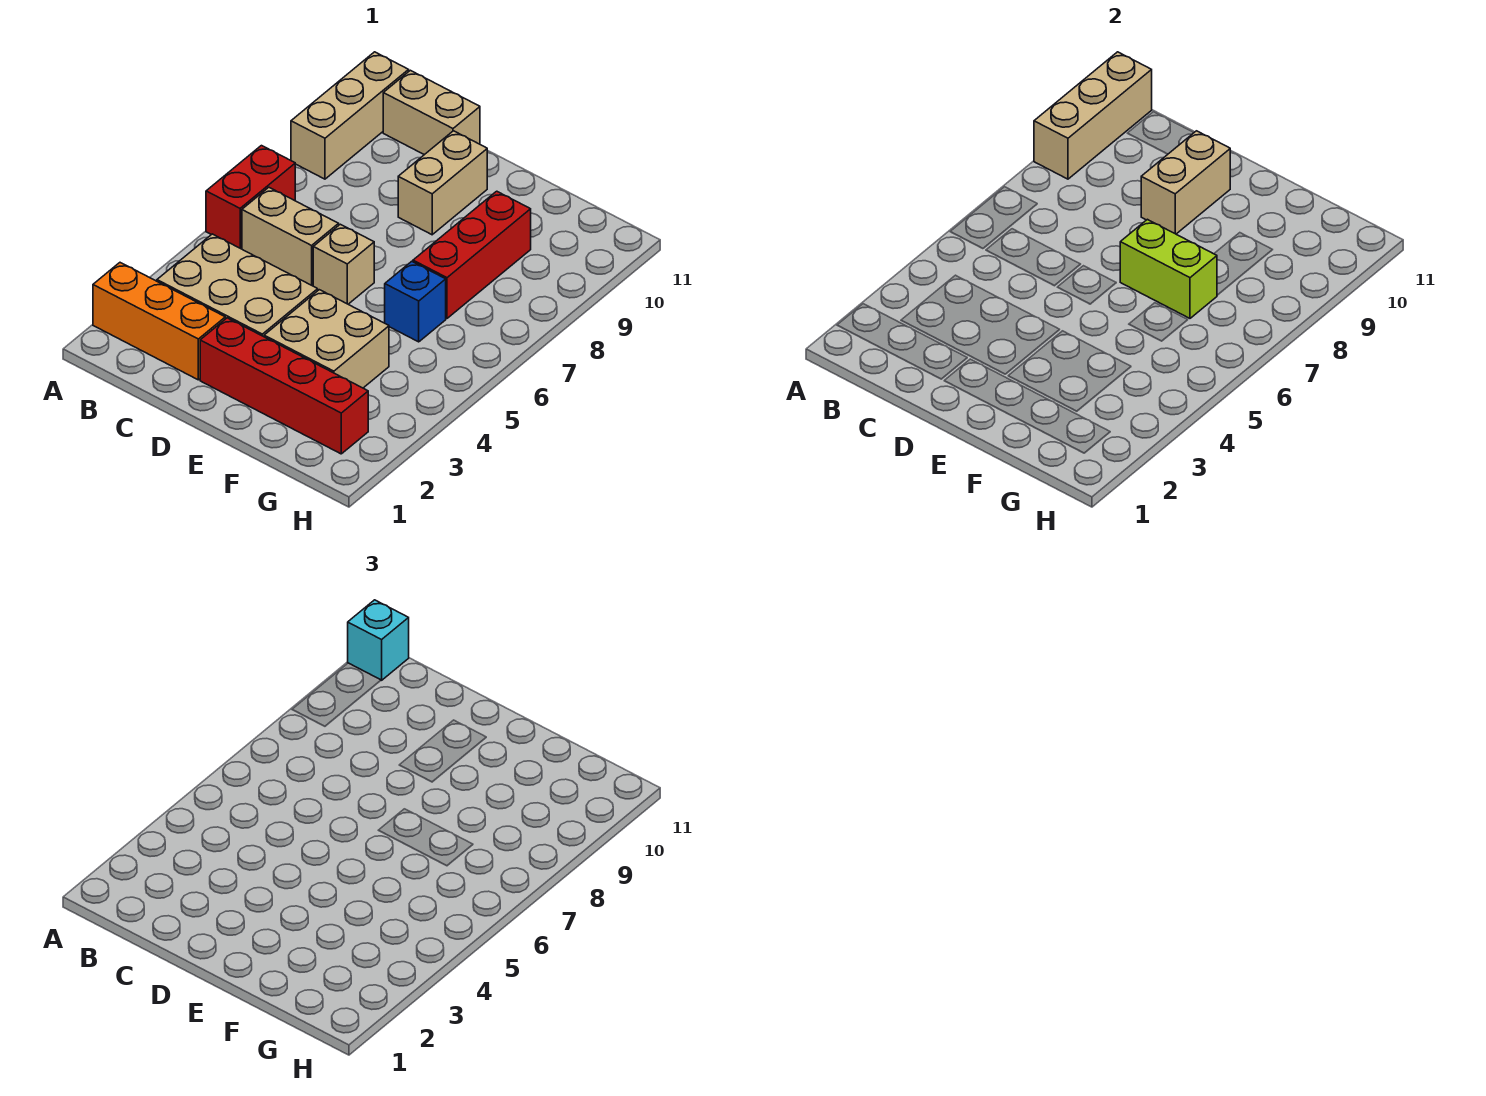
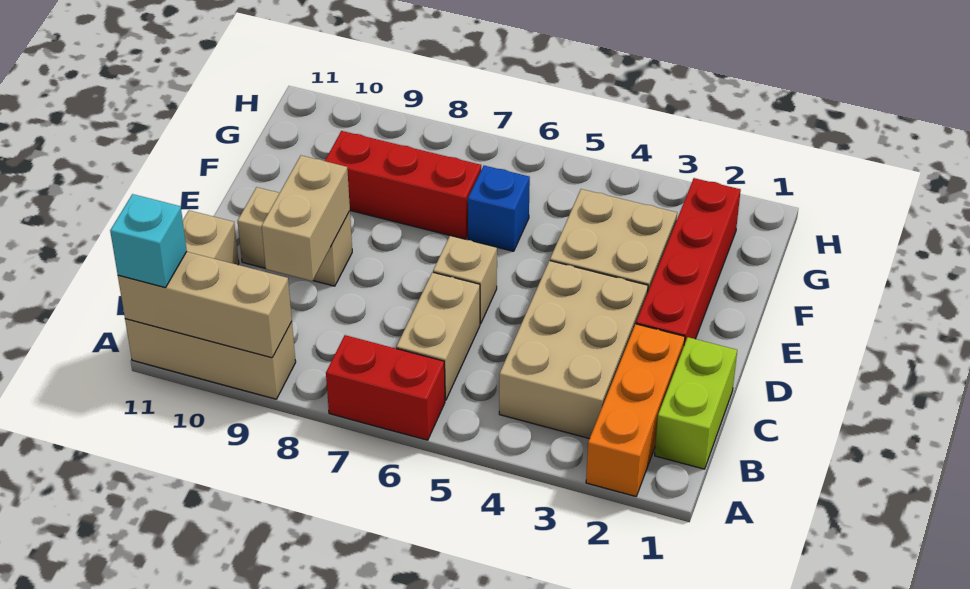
tan brick D9:D10 level 2 -> tan brick C9:D9 level 2
lime brick E7:F7 level 2 -> lime brick B1:C1 level 1

